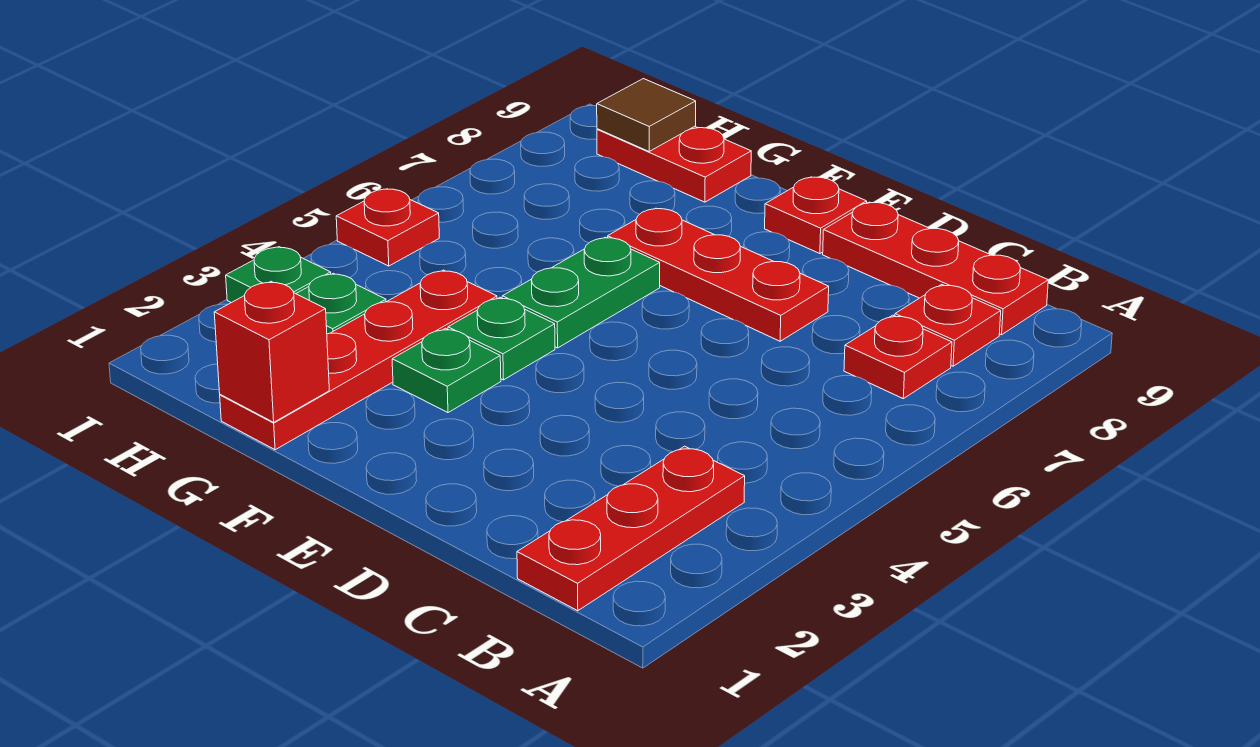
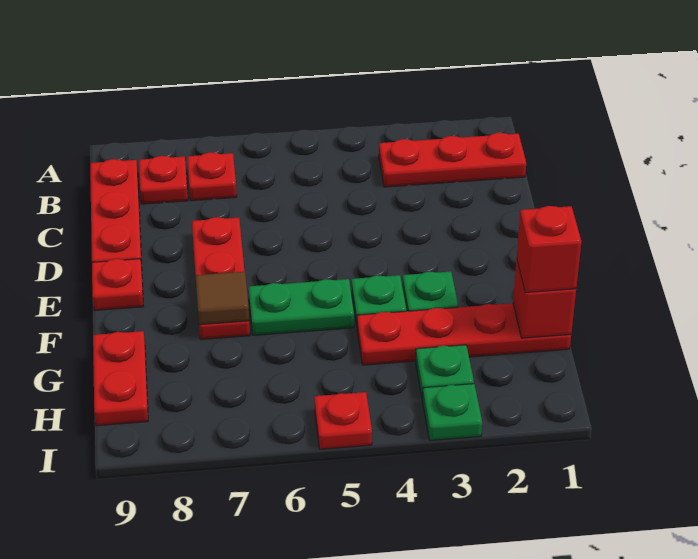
none -> red brick G1 level 3
brown tile H9 level 2 -> brown tile F7 level 2

